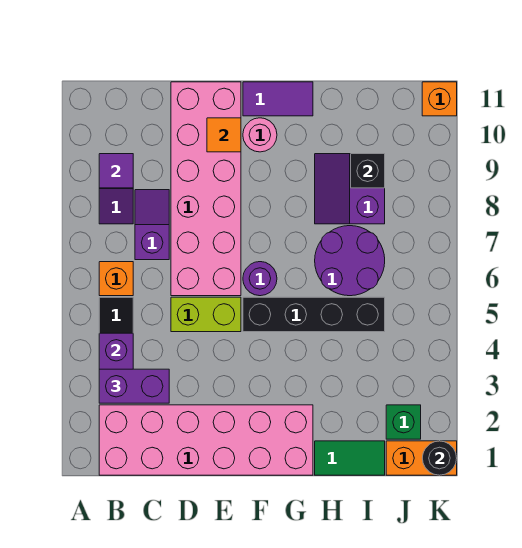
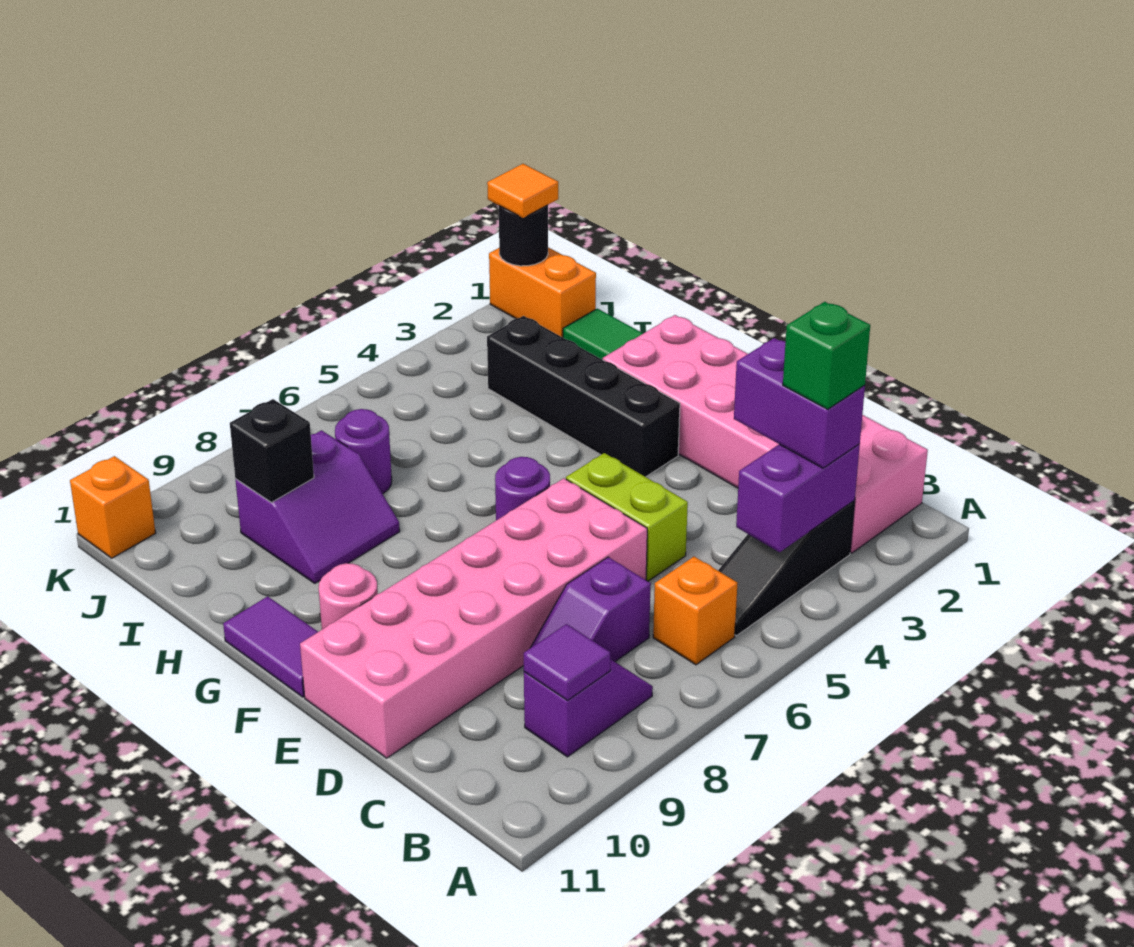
orange tile E10 level 2 -> orange tile K1 level 3
black brick F5:I5 level 1 -> black brick F3:I3 level 1
purple round brick H6:I7 level 1 -> purple round brick I7 level 1
green brick J2 level 1 -> green brick B3 level 4

